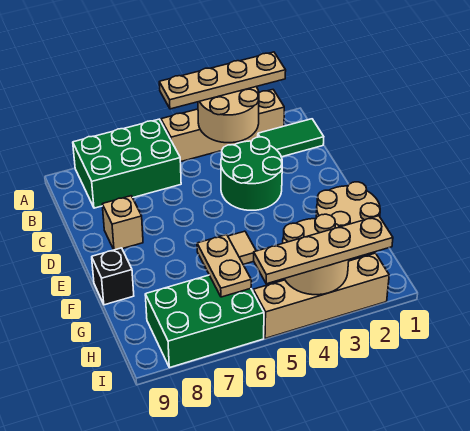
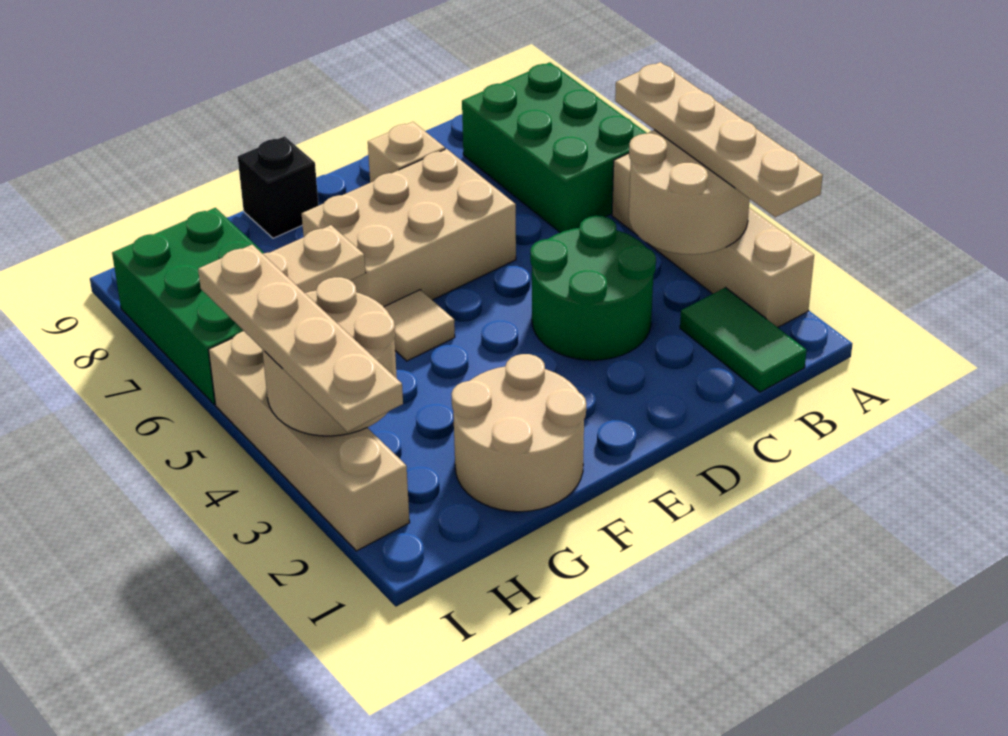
none -> tan brick D6:F7 level 1

